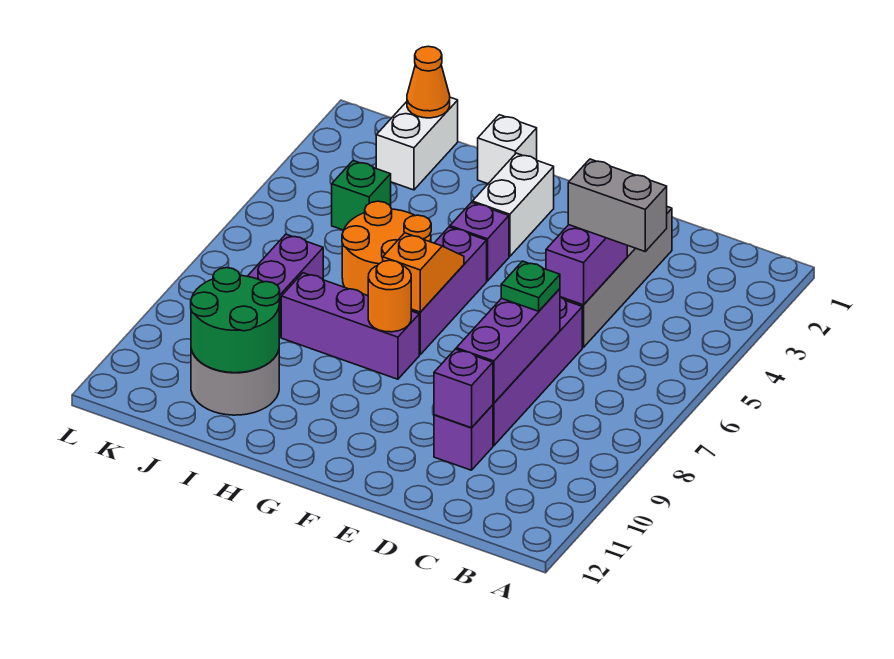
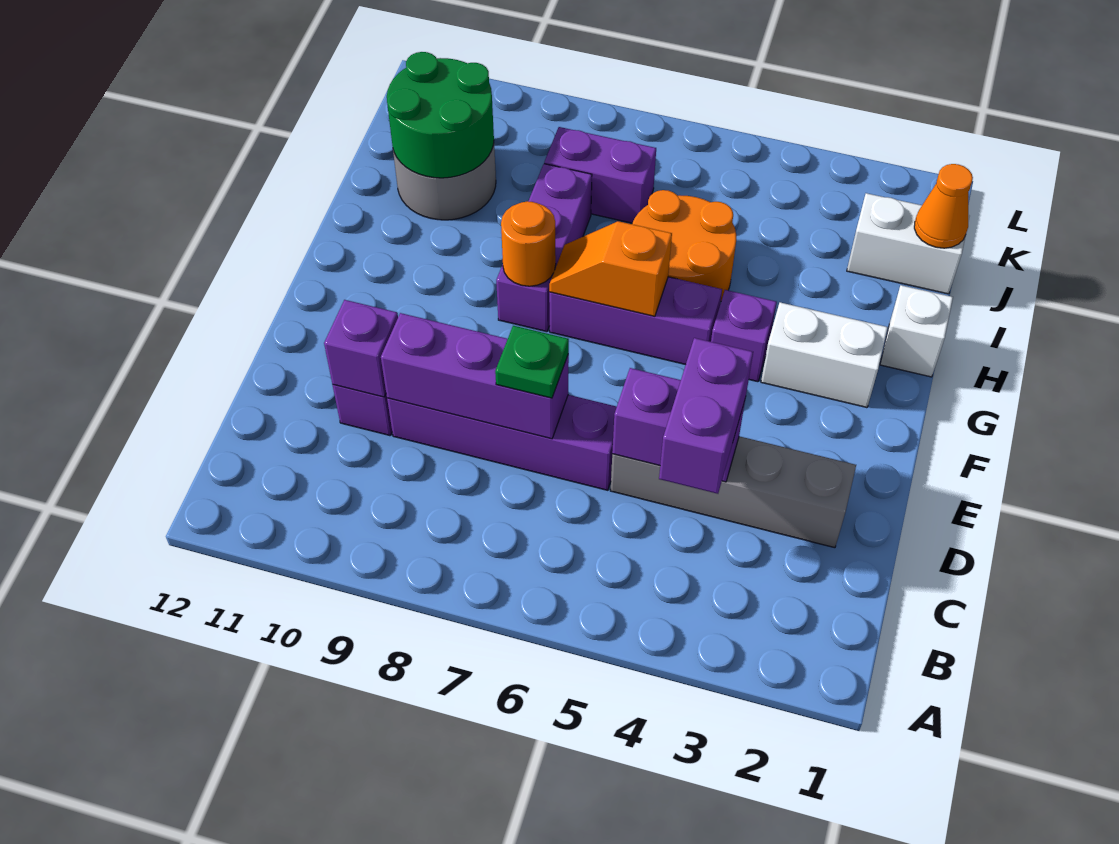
grey brick C4:D4 level 3 -> purple brick C4:D4 level 3
orange slope G6:G7 level 2 top 7 -> orange slope G6:G7 level 2 top 6
green brick J4 level 1 -> none

